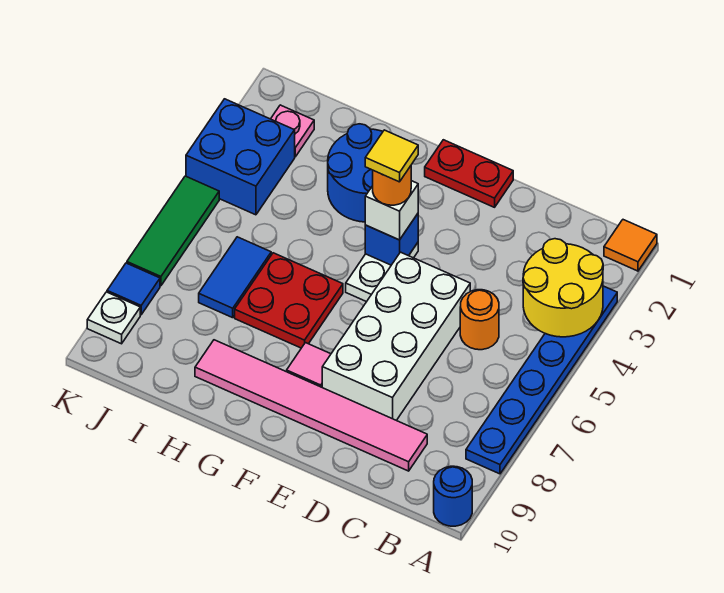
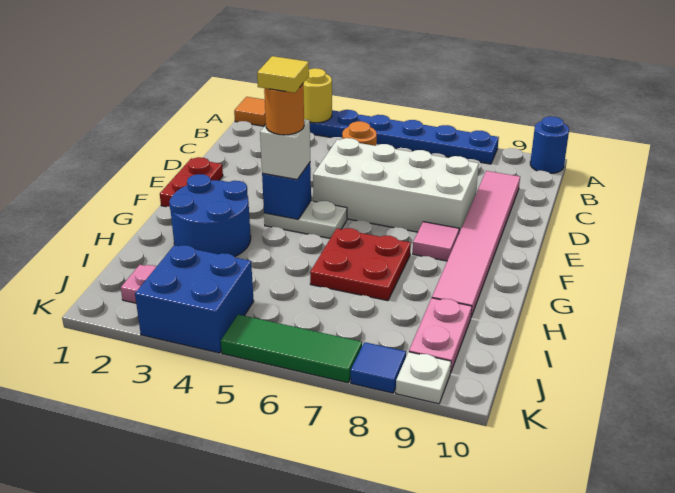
yellow round brick A3:B4 level 2 -> yellow round brick A3 level 2
blue tile I6:I7 level 1 -> none
none -> pink plate I9:J9 level 1

